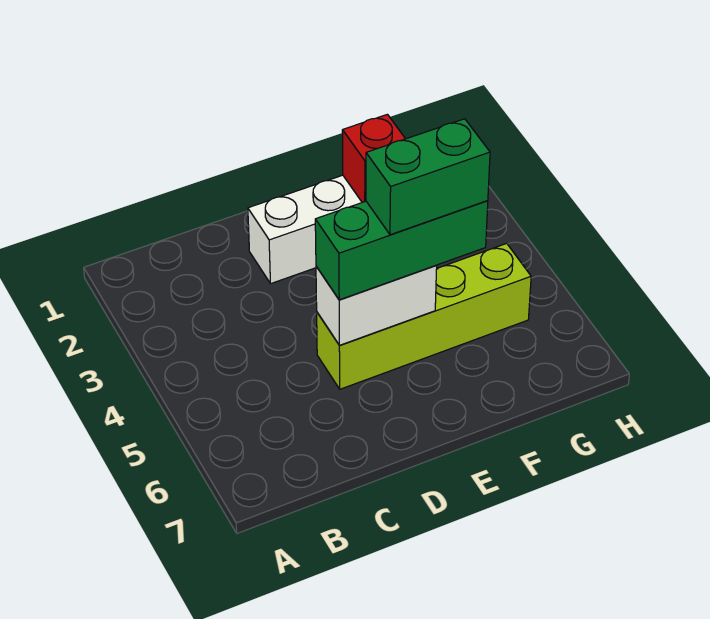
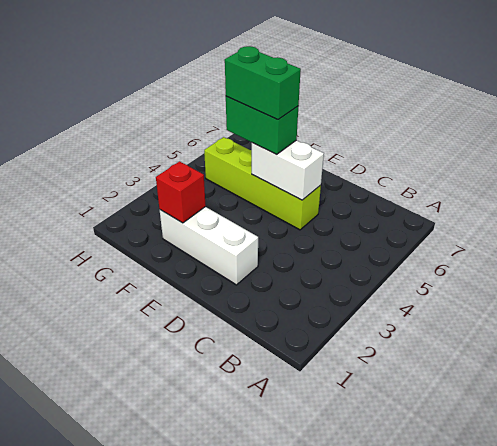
green brick D5:F5 level 3 -> green brick E5:F5 level 3

